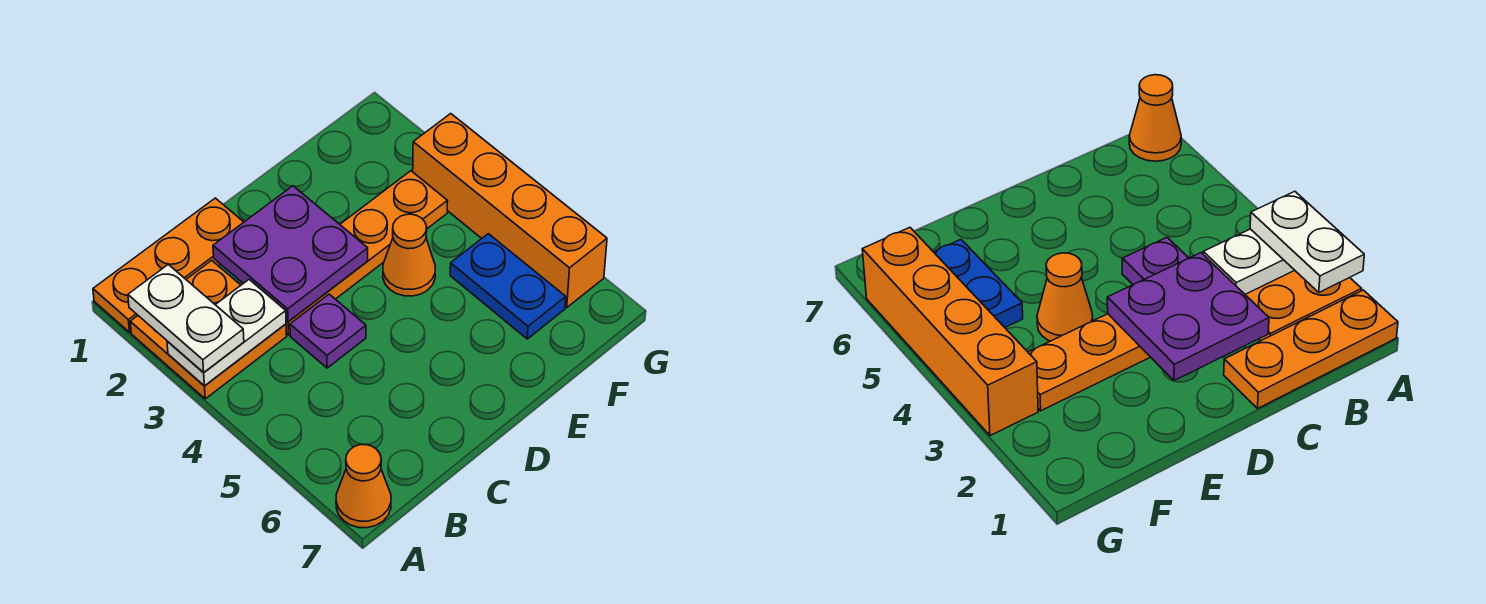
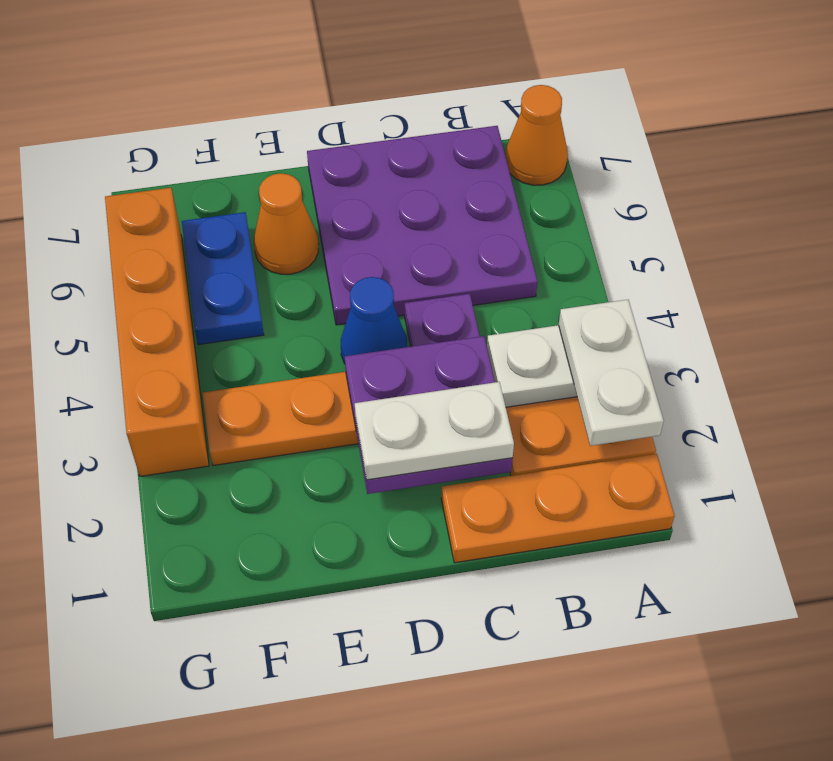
none -> purple plate B5:D7 level 1
none -> white plate C2:D2 level 3
none -> blue cone D4 level 1
orange cone E4 level 1 -> orange cone E6 level 1

